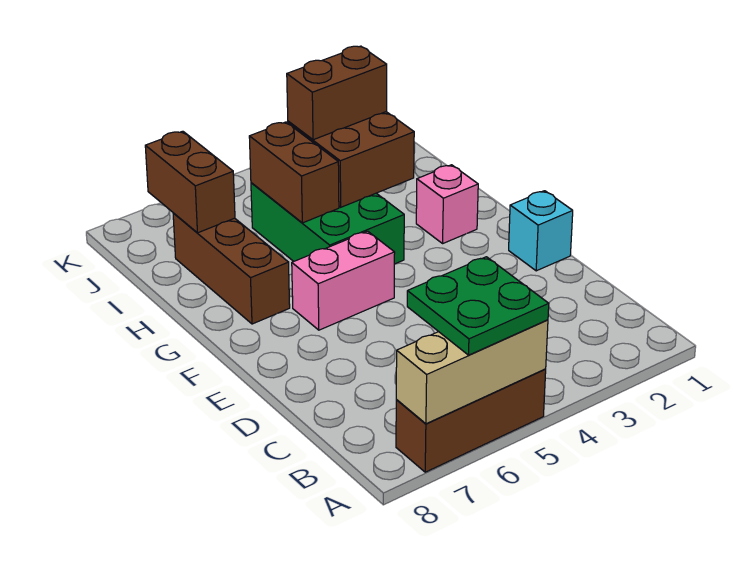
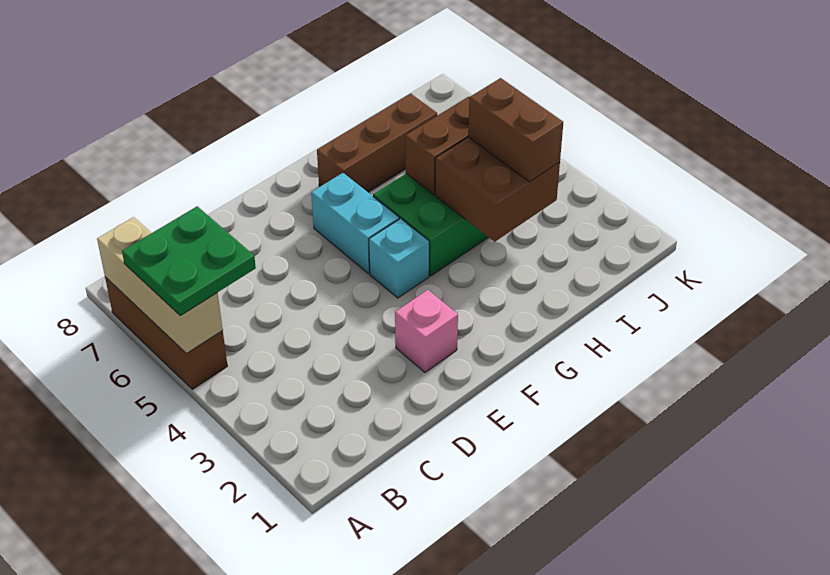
cyan brick E1 level 1 -> cyan brick F4 level 1
pink brick F5:F6 level 1 -> cyan brick F5:F6 level 1
pink brick G2 level 1 -> pink brick E2 level 1
brown brick I7:J7 level 2 -> none

